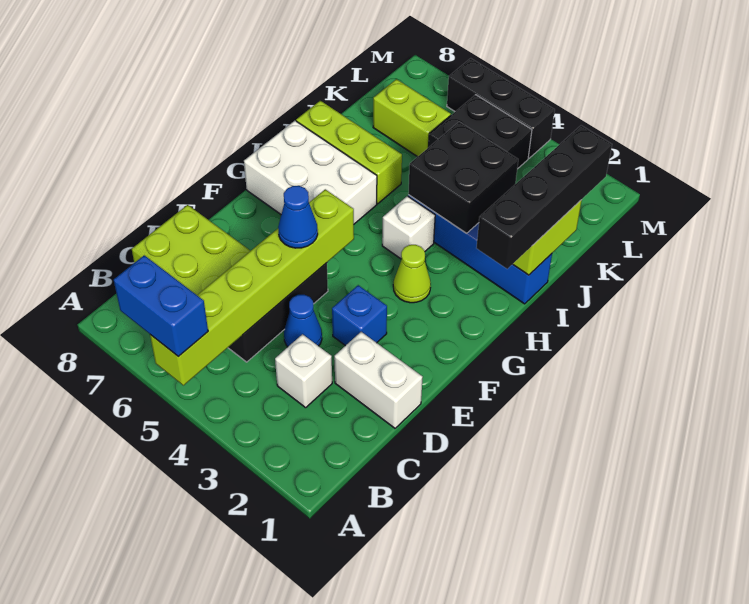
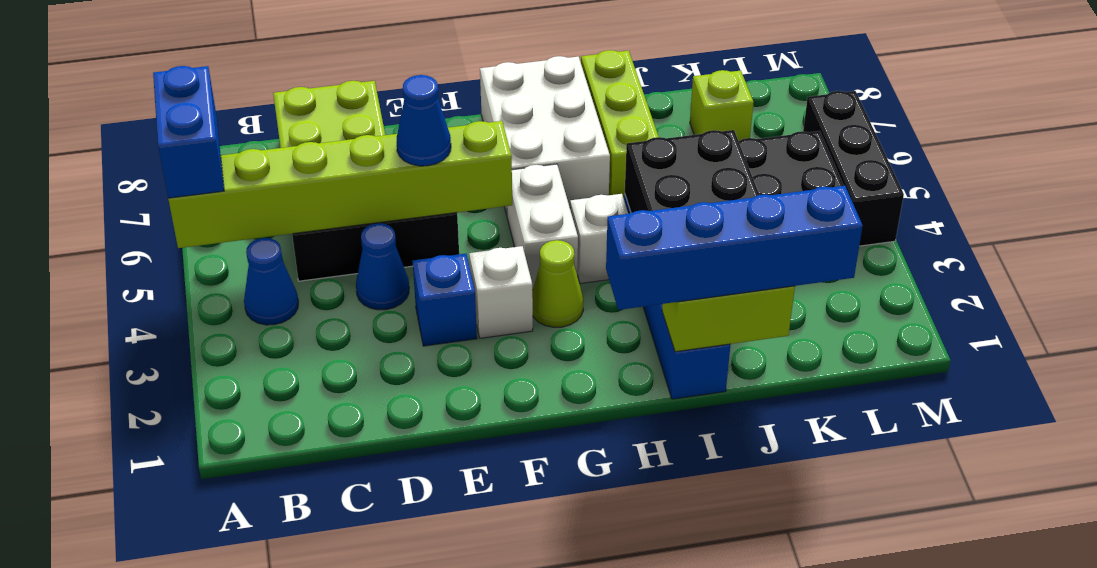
none -> blue cone B4 level 1
white brick C3 level 1 -> white brick F3 level 1
white brick D1:D2 level 1 -> white brick G4:G5 level 1
black brick H1:K1 level 3 -> blue brick H1:K1 level 3
lime brick K6:K7 level 1 -> lime brick K7 level 1

